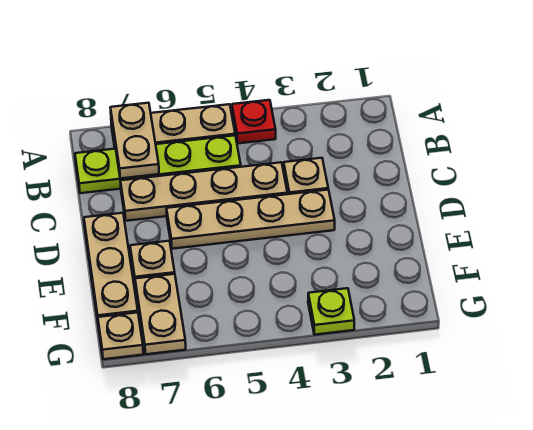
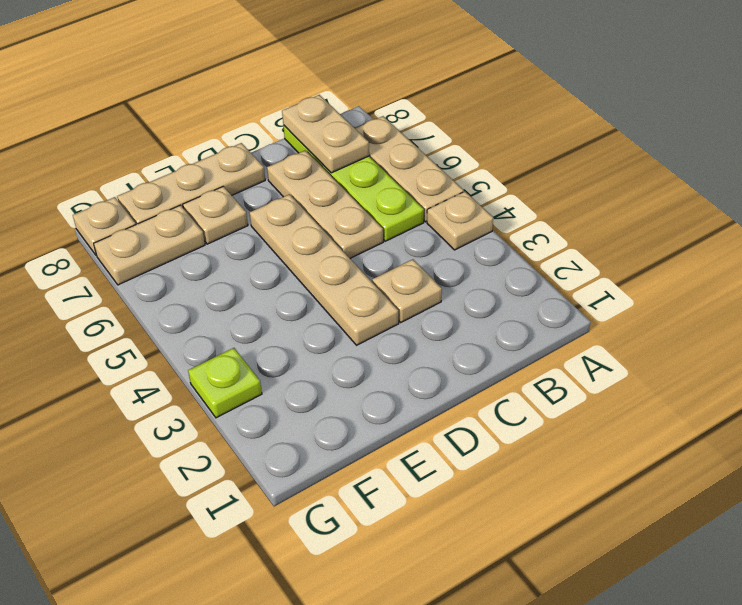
red plate A4 level 1 -> tan plate A4 level 1
tan plate A7:B7 level 2 -> tan plate B7:B8 level 2
tan plate C4:C7 level 1 -> tan plate C5:C7 level 1

